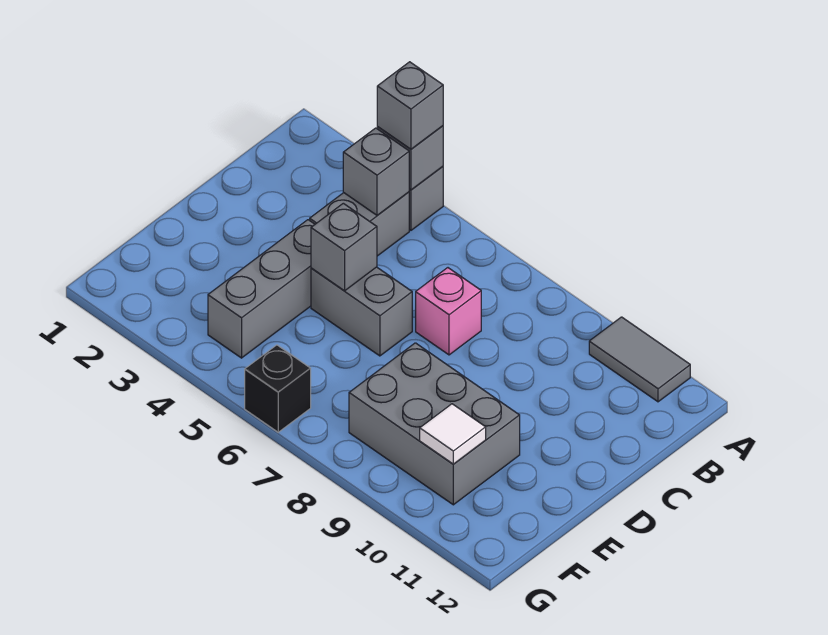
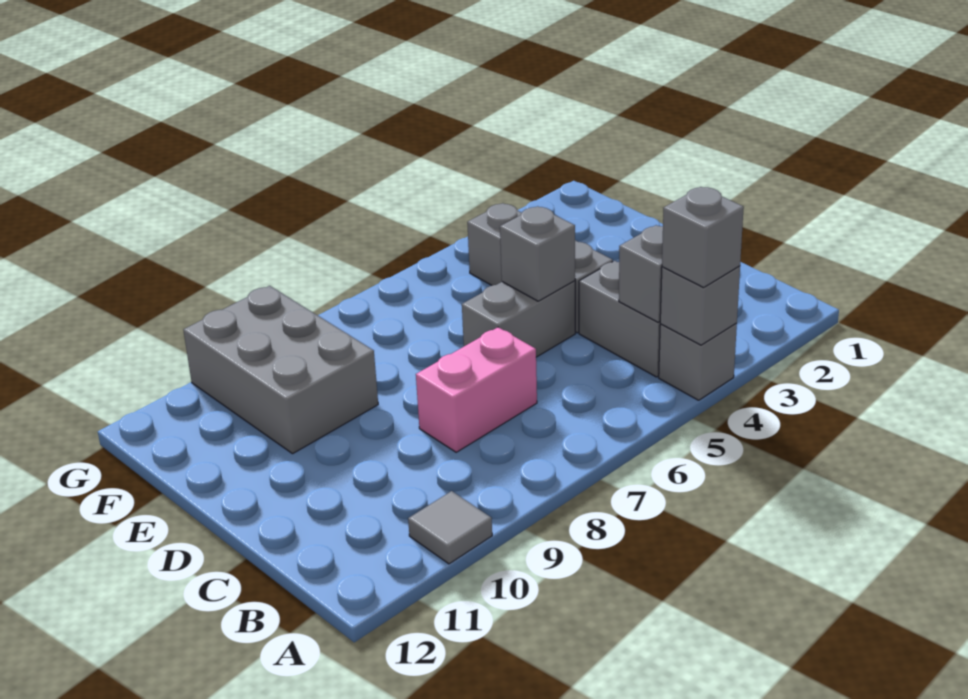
grey tile A10:A11 level 1 -> grey tile A10 level 1
pink brick C7 level 1 -> pink brick C7:C8 level 1
grey brick E8:F10 level 1 -> grey brick E9:G10 level 1
white tile F10 level 2 -> none
black brick G6 level 1 -> none

